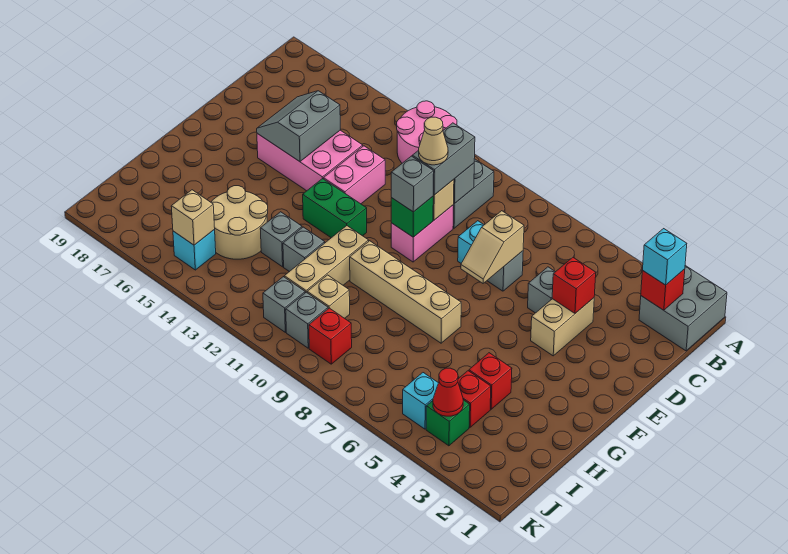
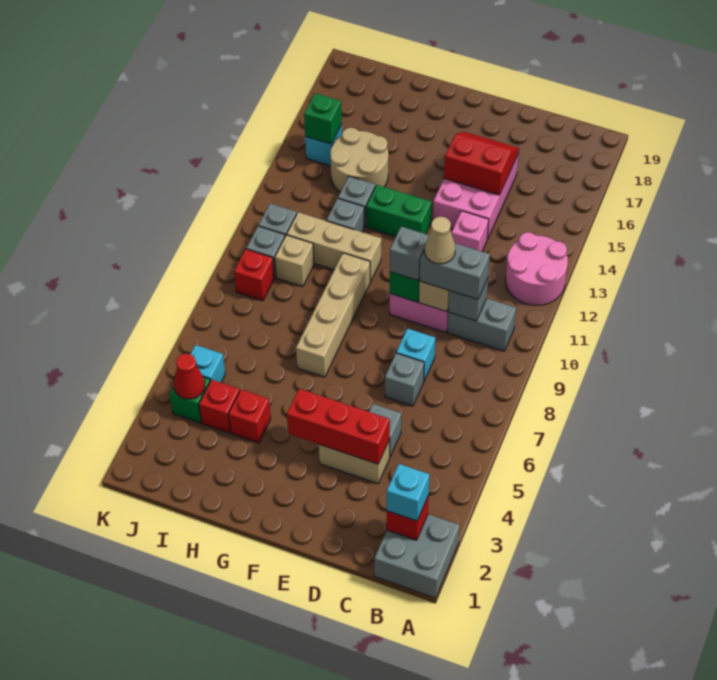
red brick D4 level 2 -> red brick D4:F4 level 2
tan slope D7:E7 level 2 top D -> none
pink brick D13:E13 level 1 -> pink brick D13 level 1
grey slope D15:E16 level 2 top 15 -> red slope D15:E16 level 2 top 15
green brick F12:F13 level 1 -> green brick F13:G13 level 1
tan brick J15 level 2 -> green brick J15 level 2

